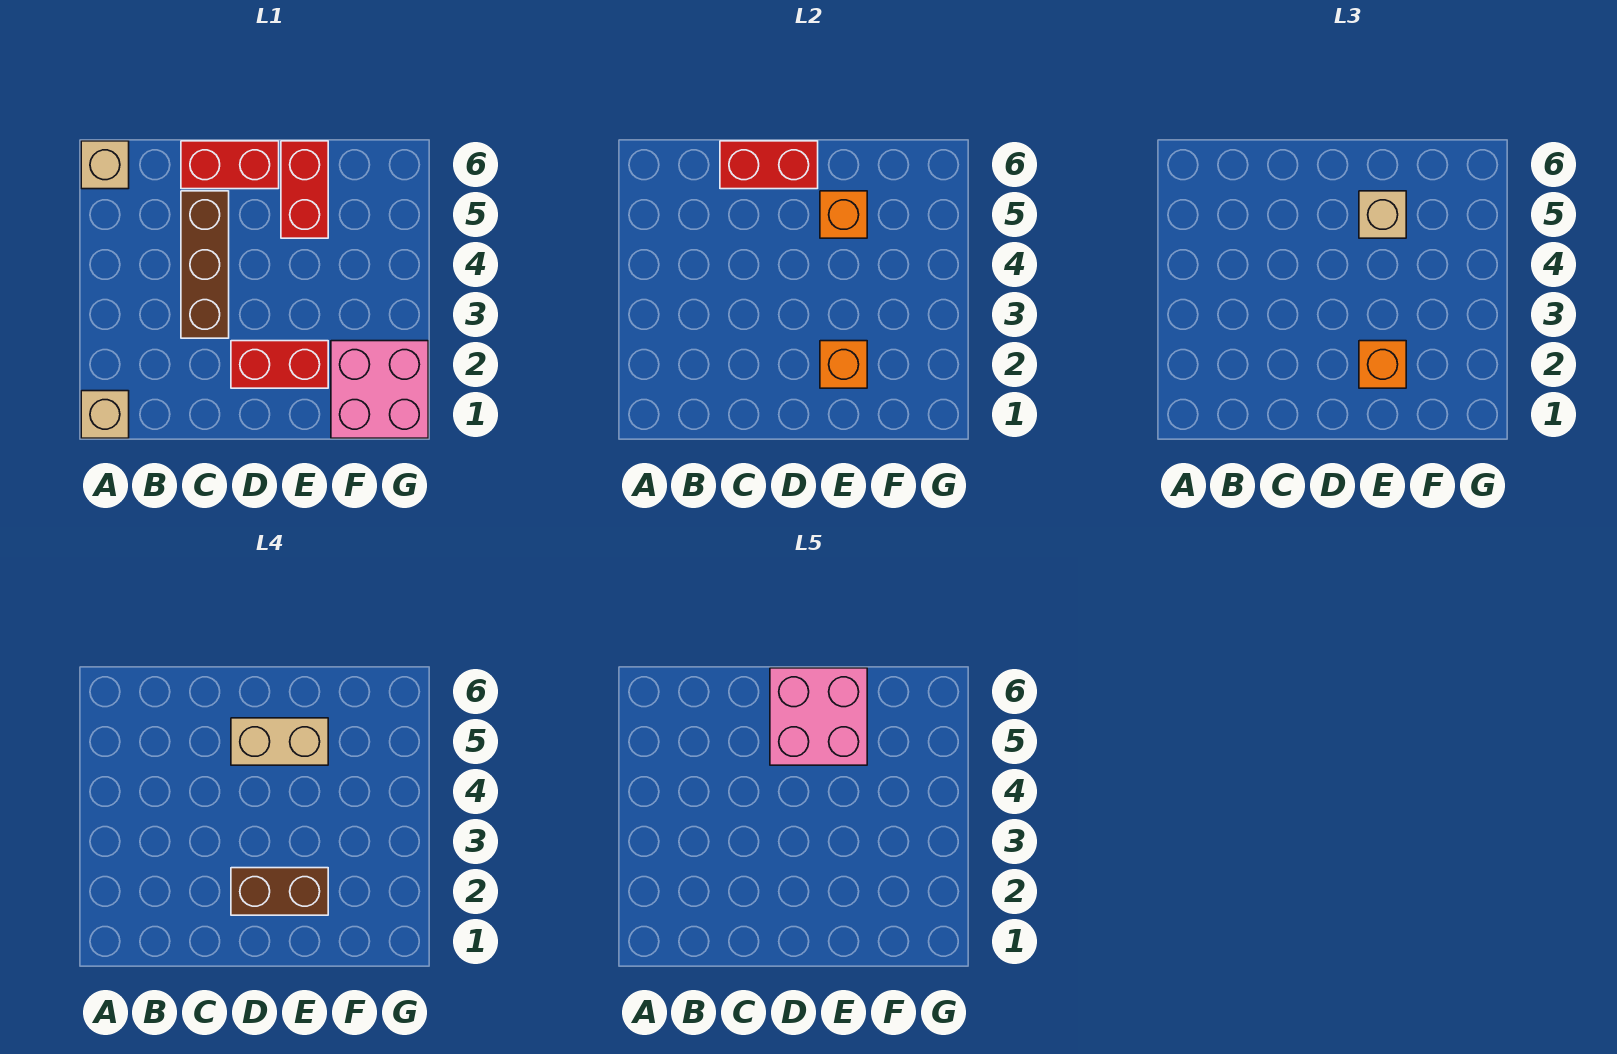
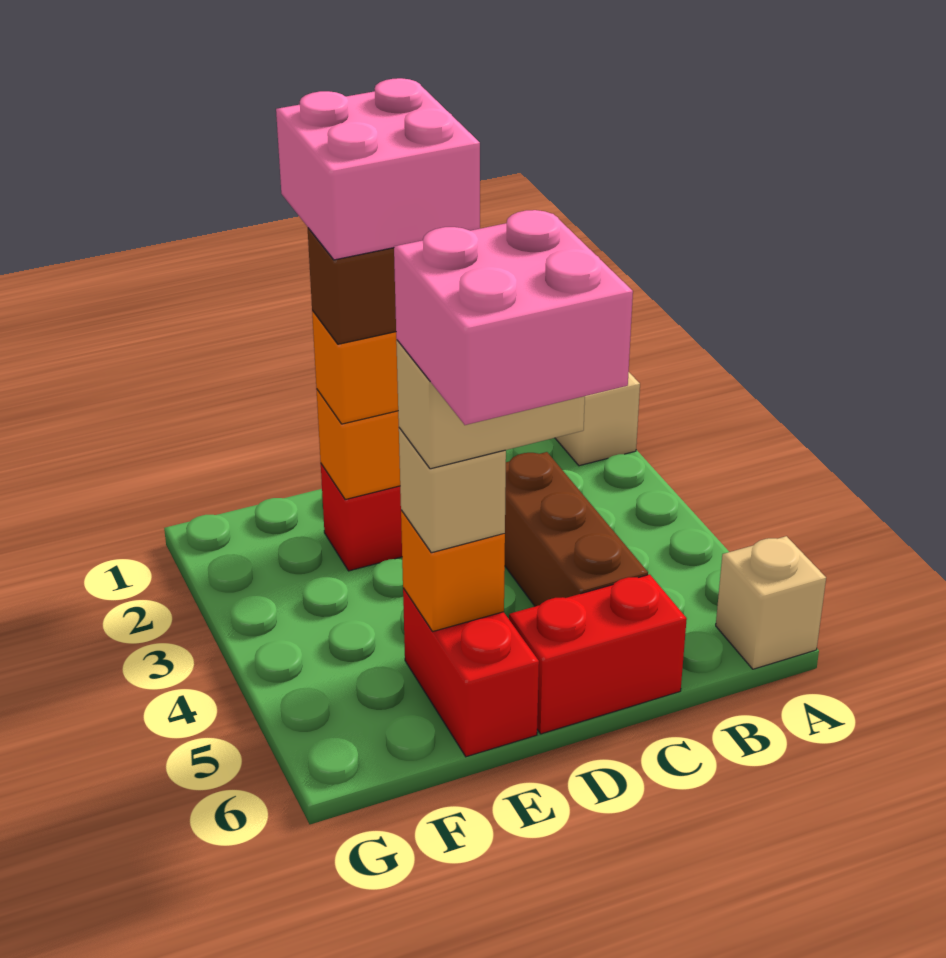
red brick C6:D6 level 2 -> none
pink brick F1:G2 level 1 -> pink brick D1:E2 level 5

